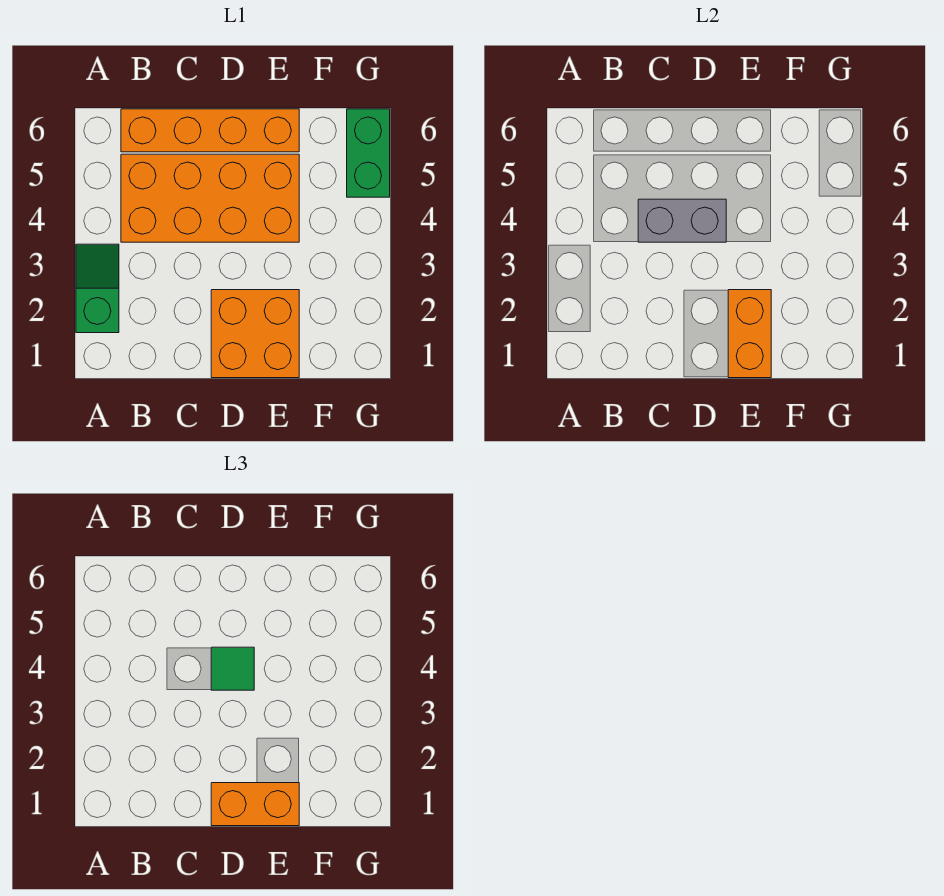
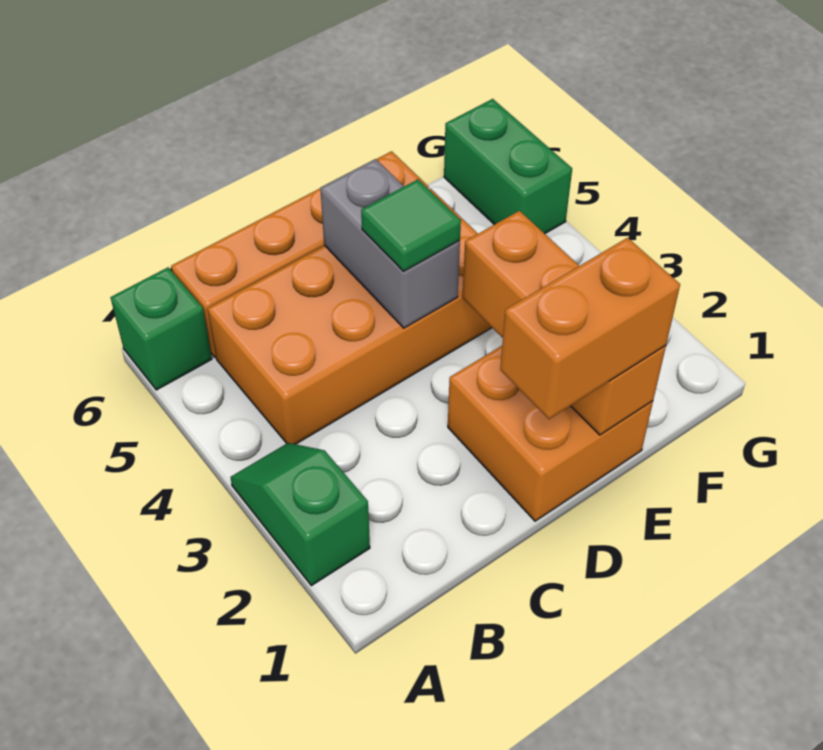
none -> green brick A6 level 1
grey brick C4:D4 level 2 -> grey brick D4:D5 level 2
orange brick E1:E2 level 2 -> orange brick E1:E3 level 2

